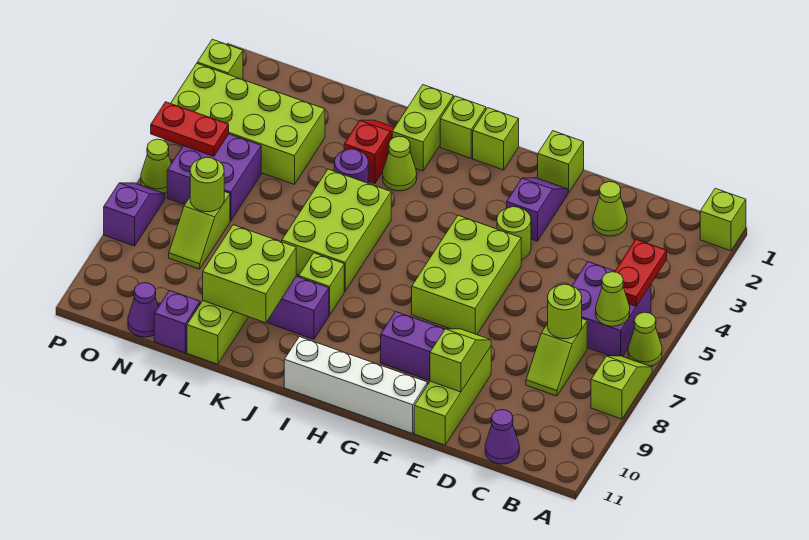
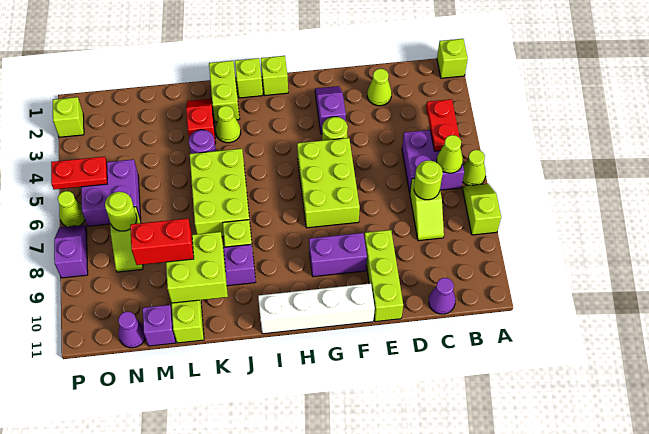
lime slope E9:E10 level 2 top 10 -> none
lime brick F1 level 1 -> none
none -> red brick L9:M9 level 3
lime brick M3:P4 level 1 -> none

